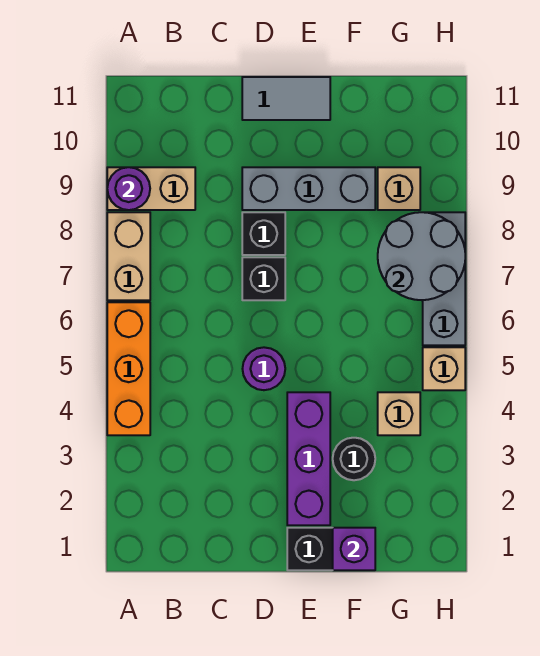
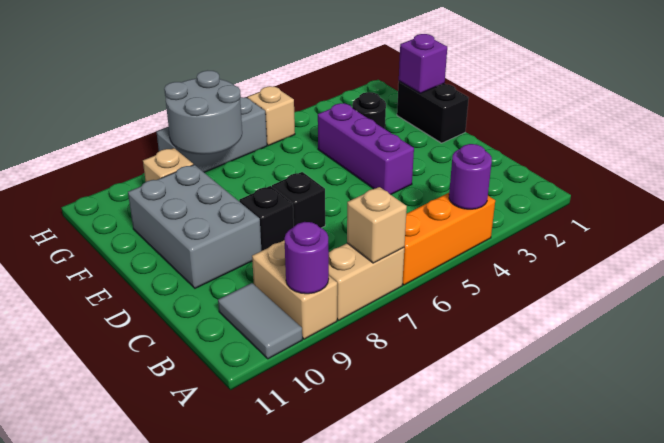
purple round brick D5 level 1 -> purple round brick A4 level 2
grey brick D9:F9 level 1 -> grey brick D9:F10 level 1
grey tile D11:E11 level 1 -> grey tile A10:B10 level 1
purple brick E2:E4 level 1 -> purple brick D4:F4 level 1
tan brick G4 level 1 -> tan brick A7 level 2

